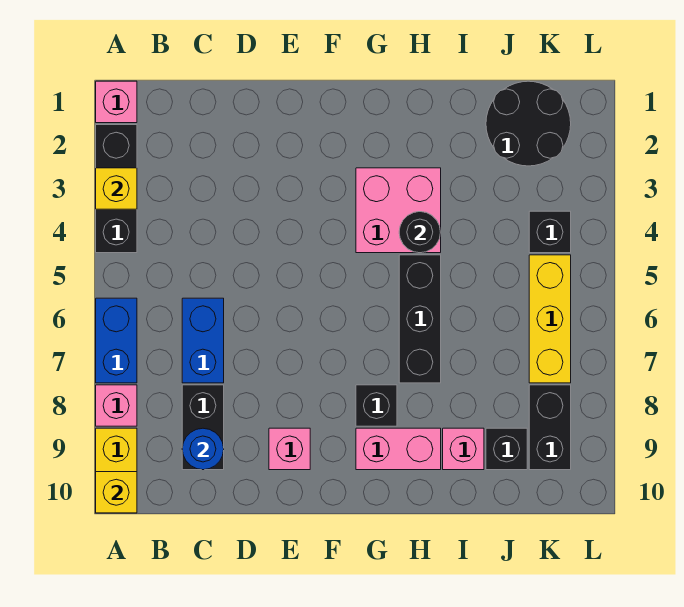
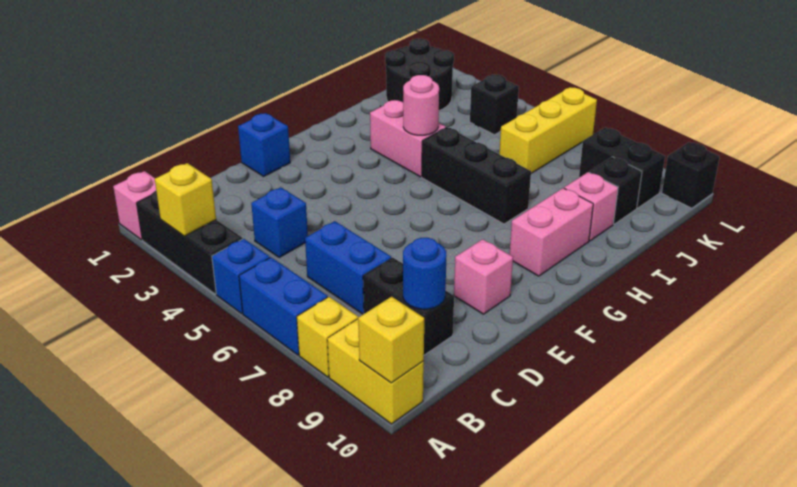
none -> blue brick A5 level 1
pink brick A8 level 1 -> yellow brick A8 level 1
none -> blue brick C4 level 1
none -> blue brick E1 level 1
pink brick G3:H4 level 1 -> pink brick H3:H4 level 1
black brick G8 level 1 -> black brick L10 level 1
black round brick H4 level 2 -> pink round brick H4 level 2
yellow brick K5:K7 level 1 -> yellow brick J6:L6 level 1

